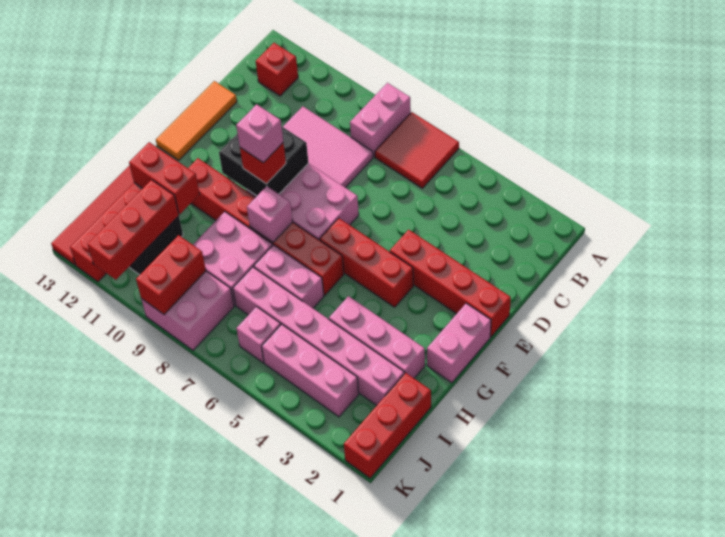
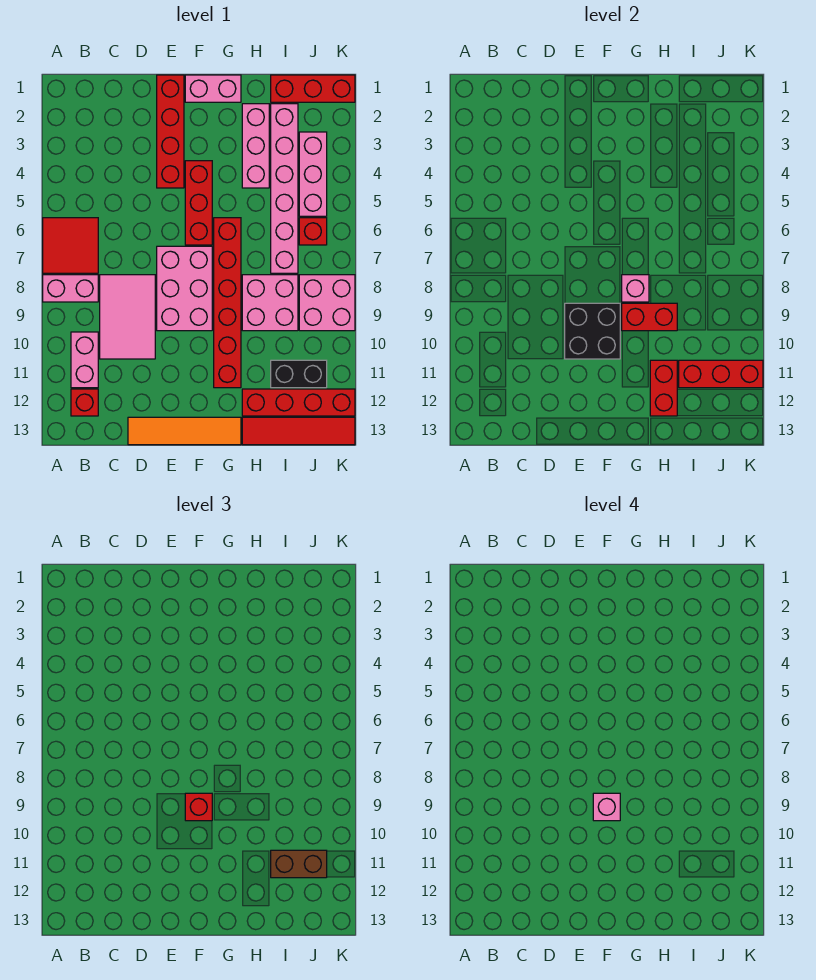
orange tile D13:F13 level 1 -> orange tile D13:G13 level 1
pink brick H6:H7 level 1 -> pink brick B10:B11 level 1
none -> brown brick I11:J11 level 3
pink brick J6 level 1 -> red brick J6 level 1
red brick J9:K9 level 2 -> red brick G9:H9 level 2

